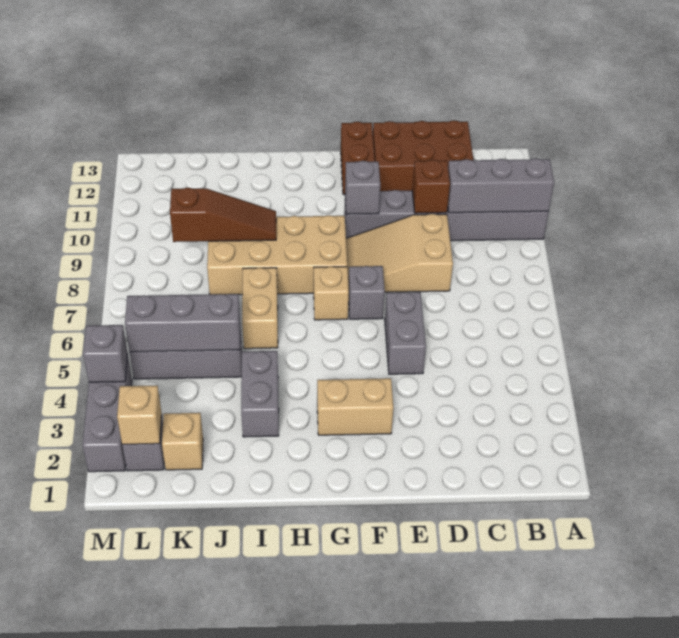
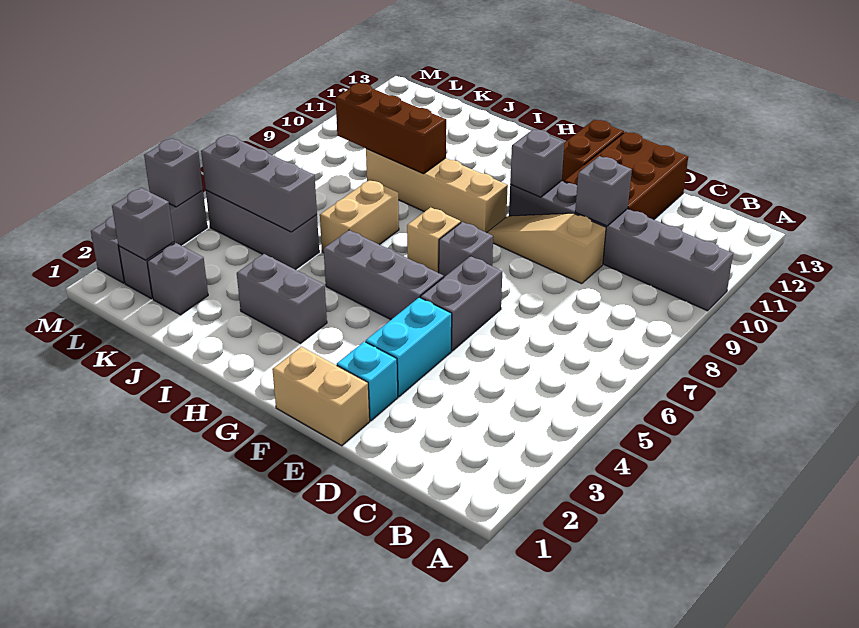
grey brick A10:C10 level 2 -> grey brick F5:H5 level 1
brown brick C12:E13 level 1 -> brown brick D11:E13 level 1
tan slope D8:F9 level 1 top D -> tan slope D9:F9 level 1 top D
brown brick D10 level 2 -> grey brick D10 level 2
none -> cyan brick E2 level 1
none -> cyan brick E3:E4 level 1
tan brick F3:G3 level 1 -> tan brick E1:F1 level 1
tan brick G8:J9 level 1 -> tan brick G9:J9 level 1
grey brick I3:I4 level 1 -> grey brick H3:I3 level 1
brown slope I9:K9 level 2 top K -> brown brick I9:K9 level 2
tan brick K2 level 1 -> grey brick K2 level 1
tan brick L2 level 2 -> grey brick L2 level 2

